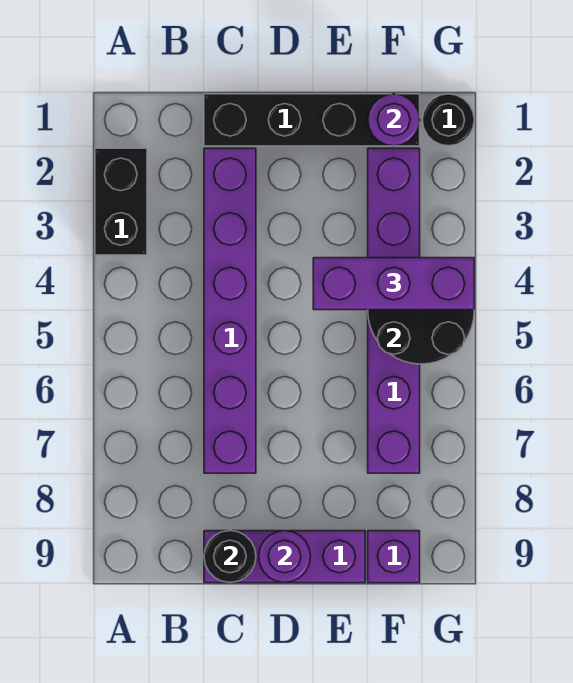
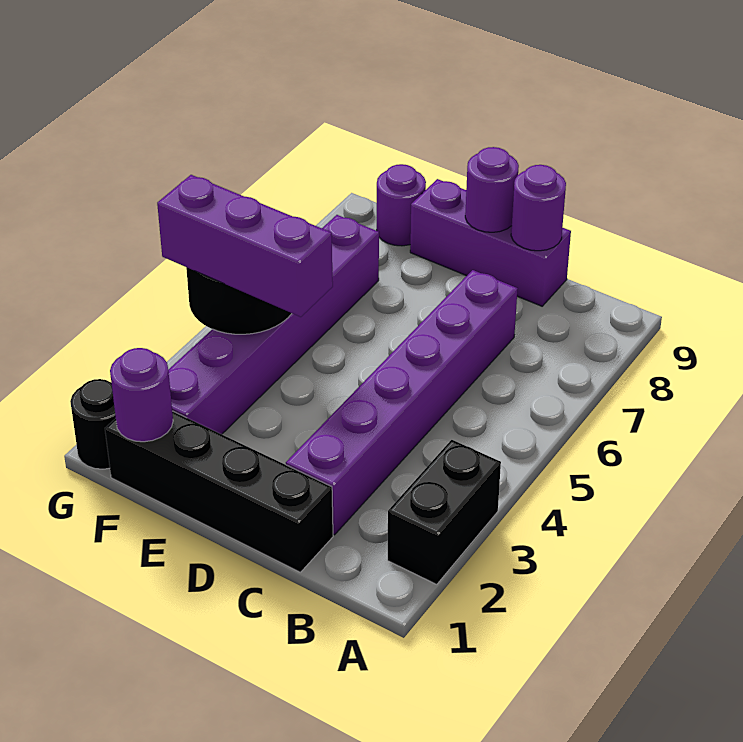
black round brick C9 level 2 -> purple round brick C9 level 2
purple brick F9 level 1 -> purple round brick F9 level 1

